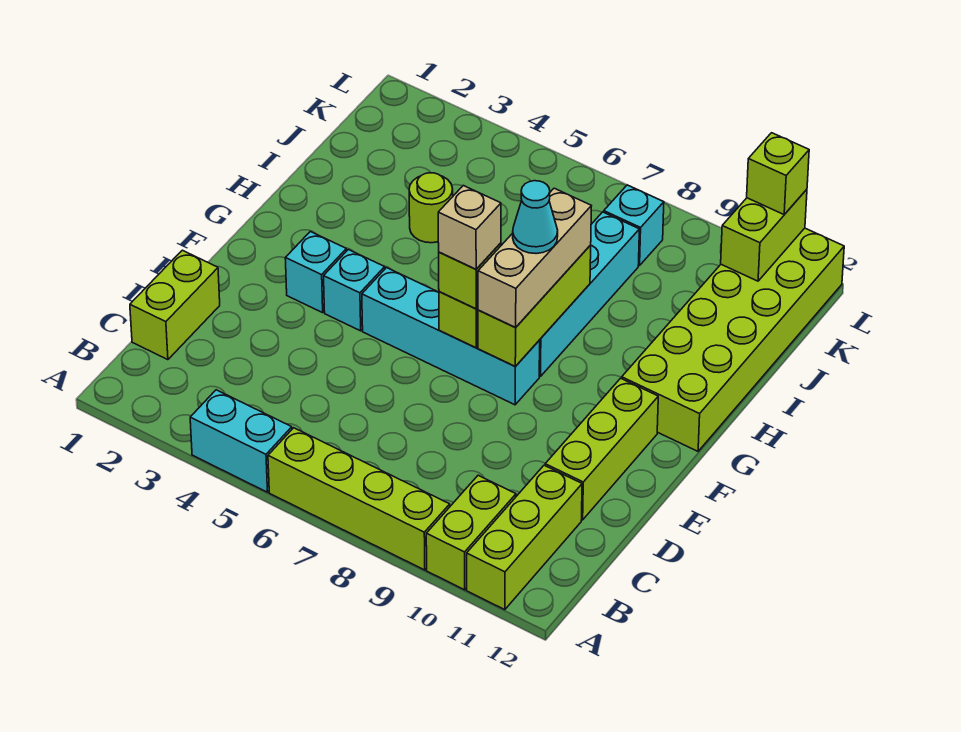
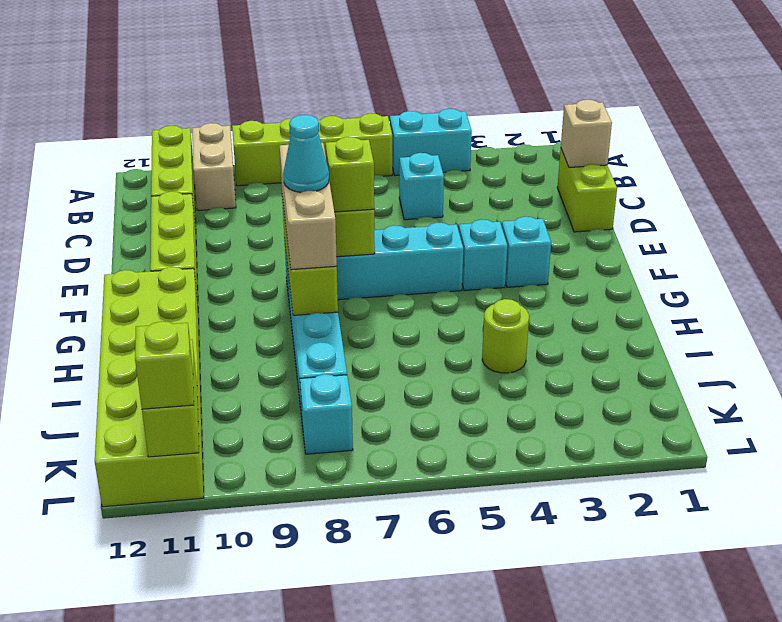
lime brick A10:B10 level 1 -> tan brick A10:B10 level 1
none -> cyan brick C5 level 1
tan brick F7 level 4 -> tan brick C1 level 2

